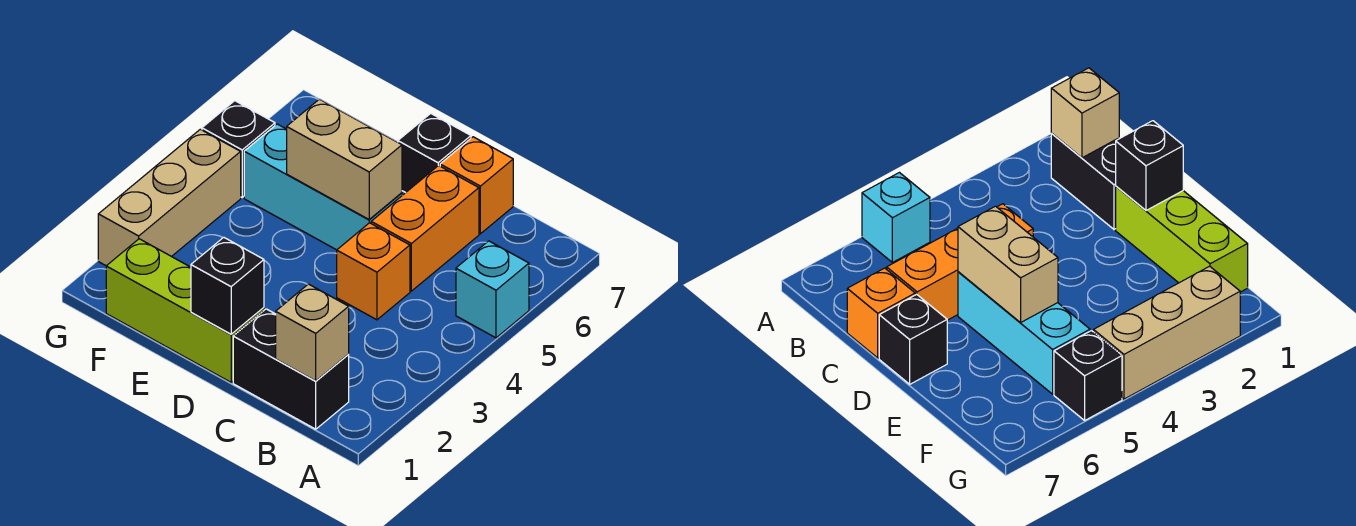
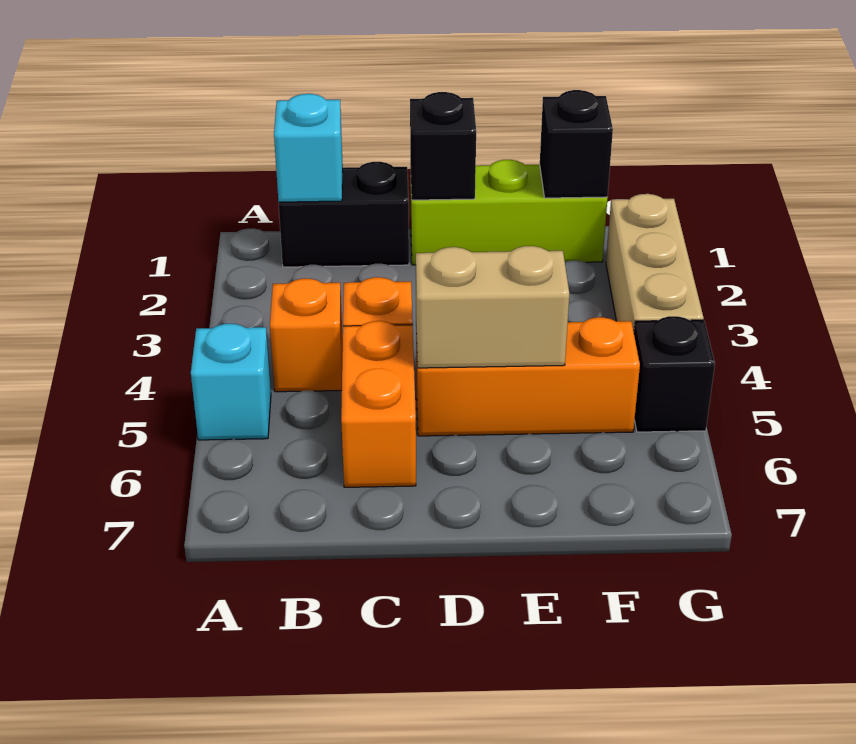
tan brick B1 level 2 -> cyan brick B1 level 2
orange brick C7 level 1 -> orange brick B4 level 1
cyan brick D5:F5 level 1 -> orange brick D5:F5 level 1
black brick D7 level 1 -> black brick F1 level 2

